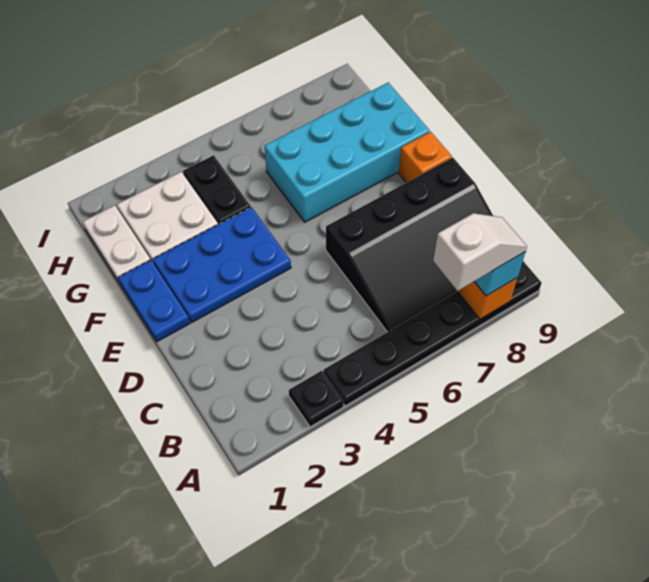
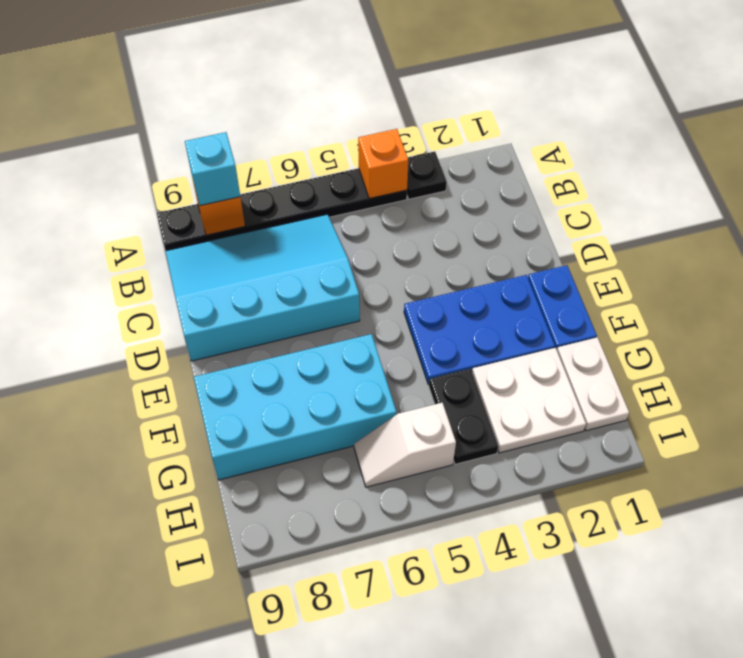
white slope A7:A8 level 4 top 7 -> white slope H5:H6 level 1 top 5
black slope B6:D9 level 1 top D -> cyan slope B6:D9 level 1 top D
orange brick E9 level 1 -> orange brick A4 level 2

